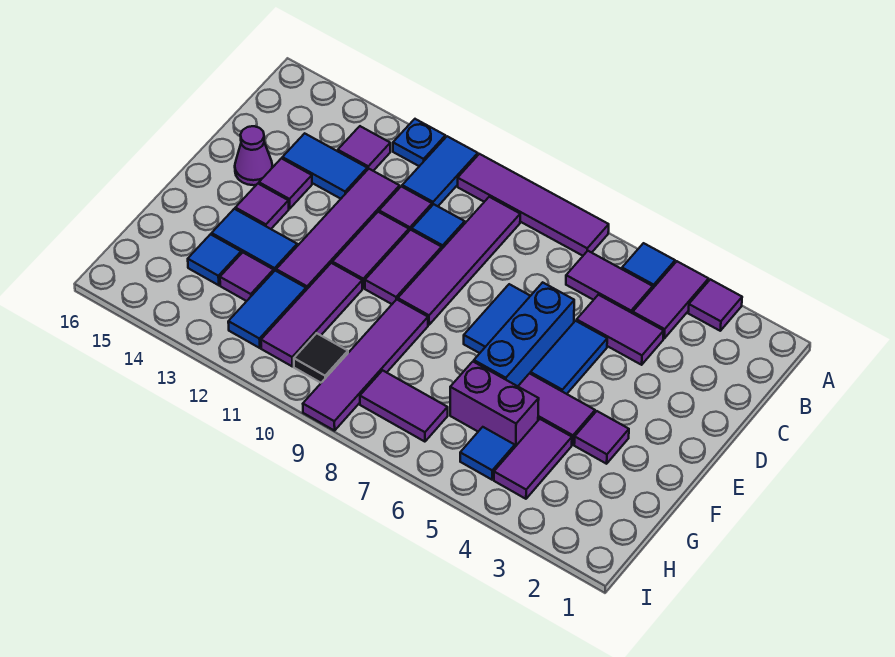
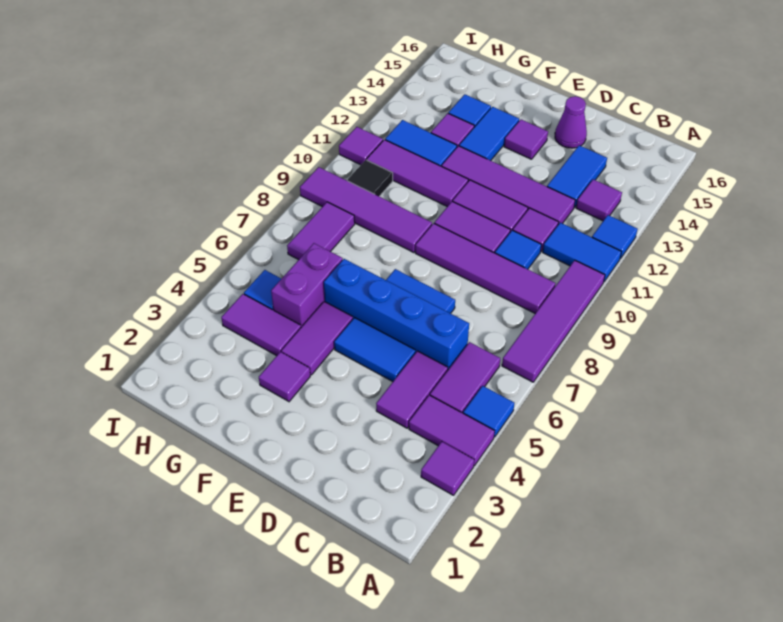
blue plate A12 level 1 -> blue tile A12 level 1
blue brick D6:F6 level 1 -> blue brick C6:F6 level 1
purple tile D14 level 1 -> purple tile I11 level 1

